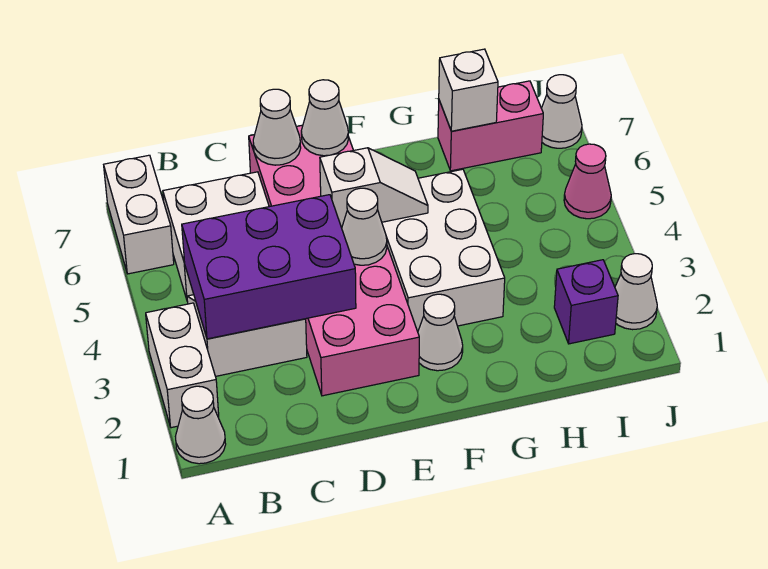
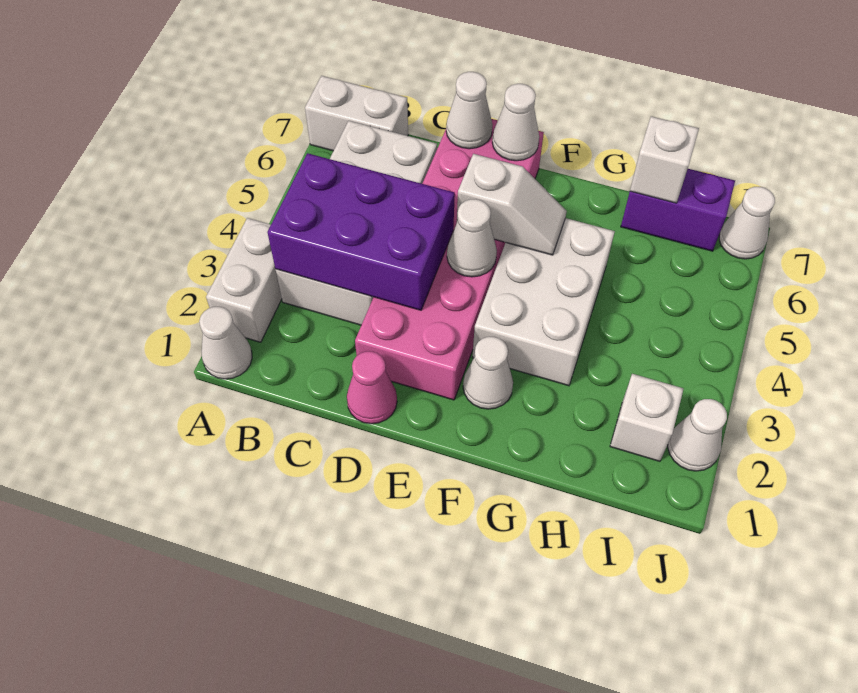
white brick A6:A7 level 1 -> white brick A7:B7 level 1
pink brick H7:I7 level 1 -> purple brick H7:I7 level 1
purple brick I2 level 1 -> white brick I2 level 1
pink cone J5 level 1 -> pink cone D1 level 1

